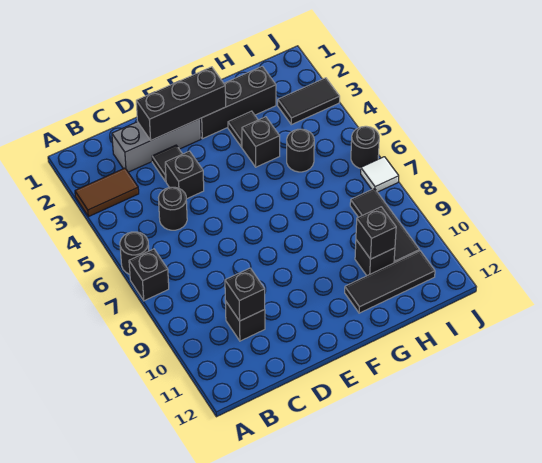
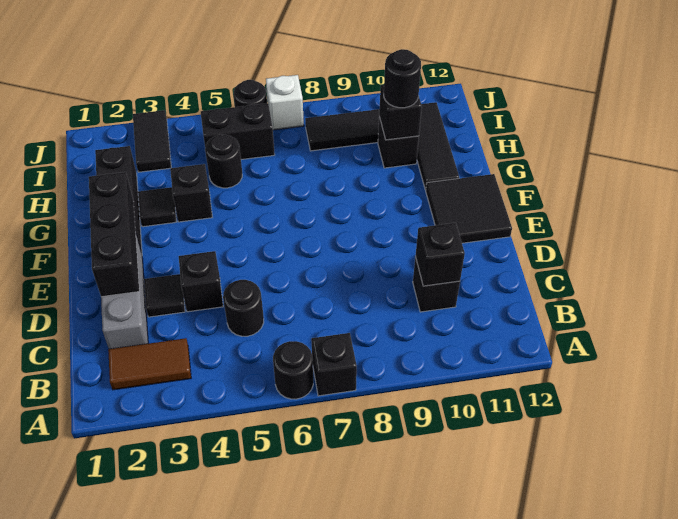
brown tile A3:B3 level 1 -> brown tile B2:B3 level 1
none -> black tile E11:F12 level 1
none -> black round brick H10 level 3
none -> black brick I5:I6 level 1
white tile J7 level 1 -> white brick J7 level 1

